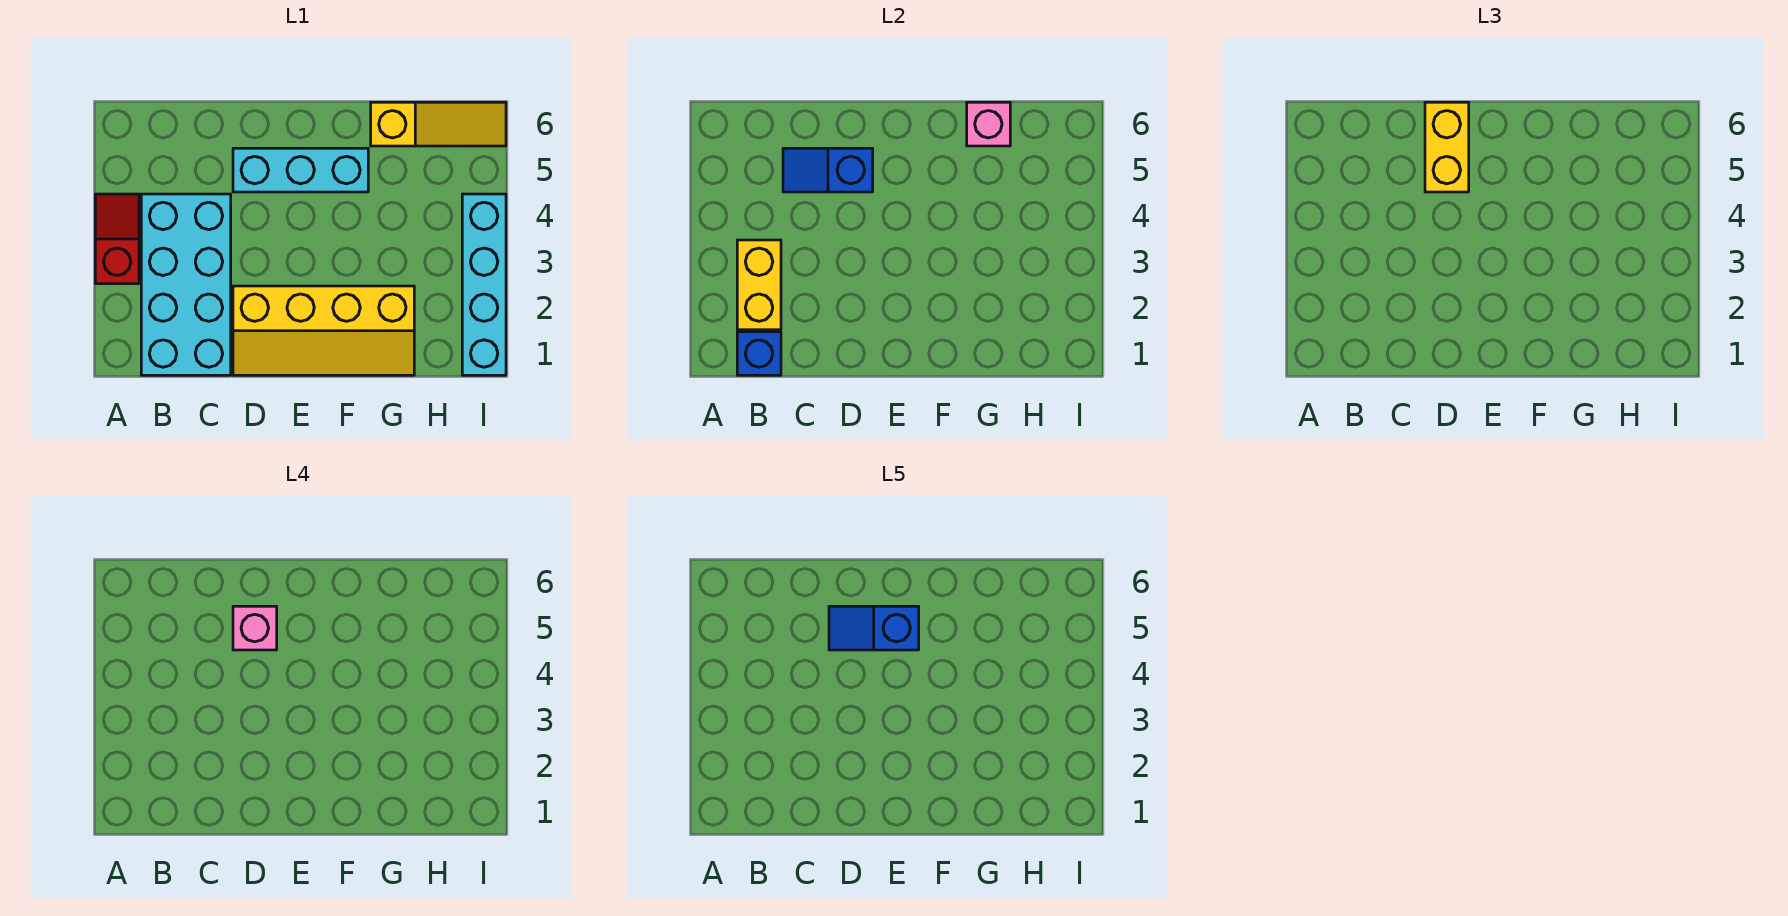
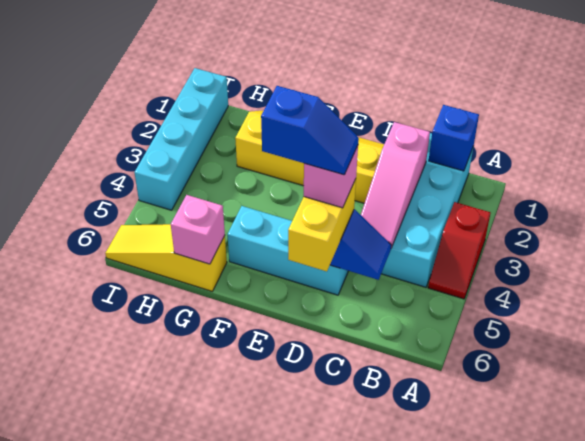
yellow brick B2:B3 level 2 -> none
none -> pink slope C2:C4 level 2 top 2

